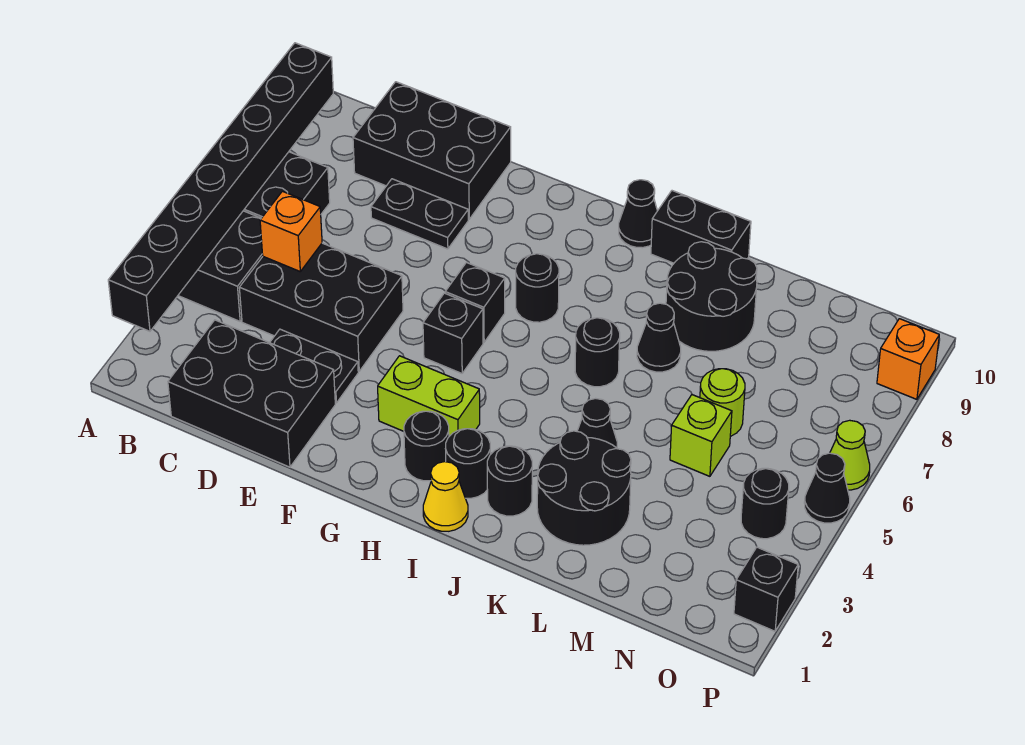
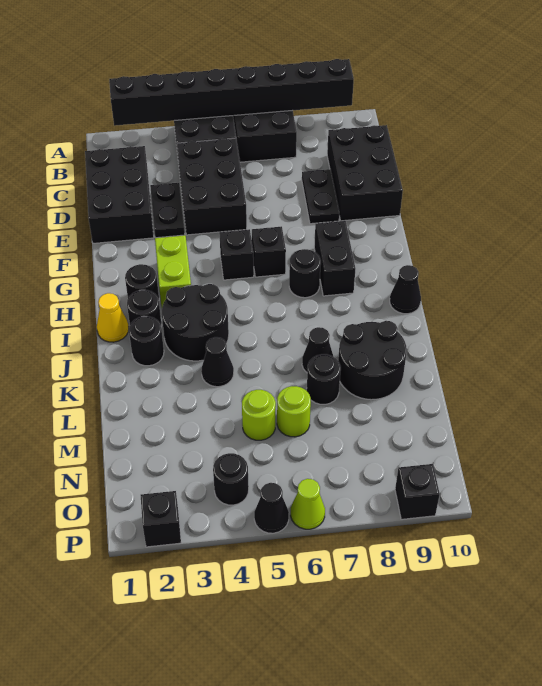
orange brick C5 level 2 -> none
black round brick J6 level 1 -> black round brick L7 level 1
black brick J10:K10 level 1 -> black brick G8:H8 level 1
black round brick K2:L3 level 1 -> black round brick I3:J4 level 1
lime brick M5 level 1 -> lime round brick M5 level 1
orange brick P9 level 1 -> black brick P9 level 1

